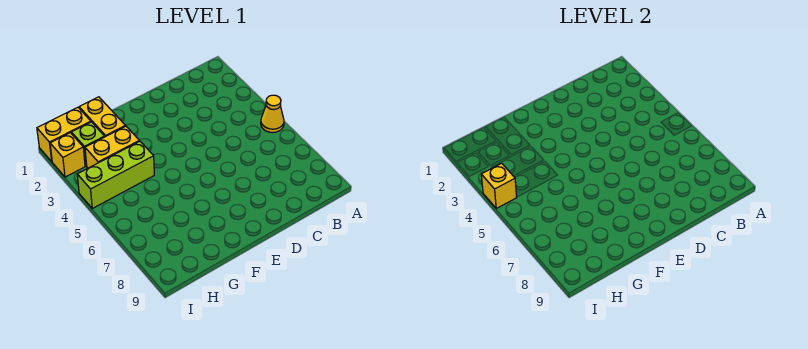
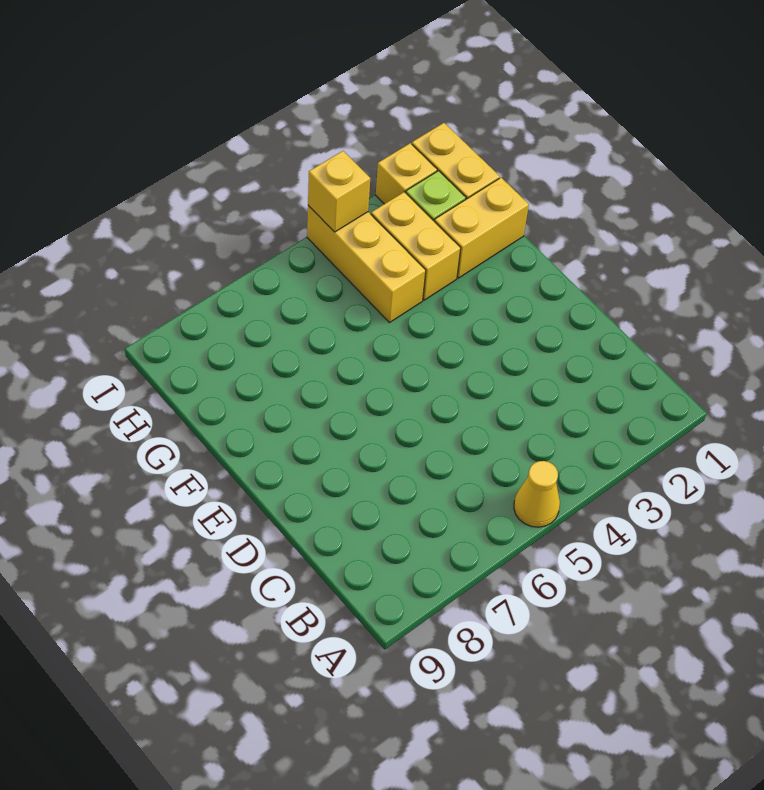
lime brick G4:I4 level 1 -> yellow brick G4:I4 level 1

